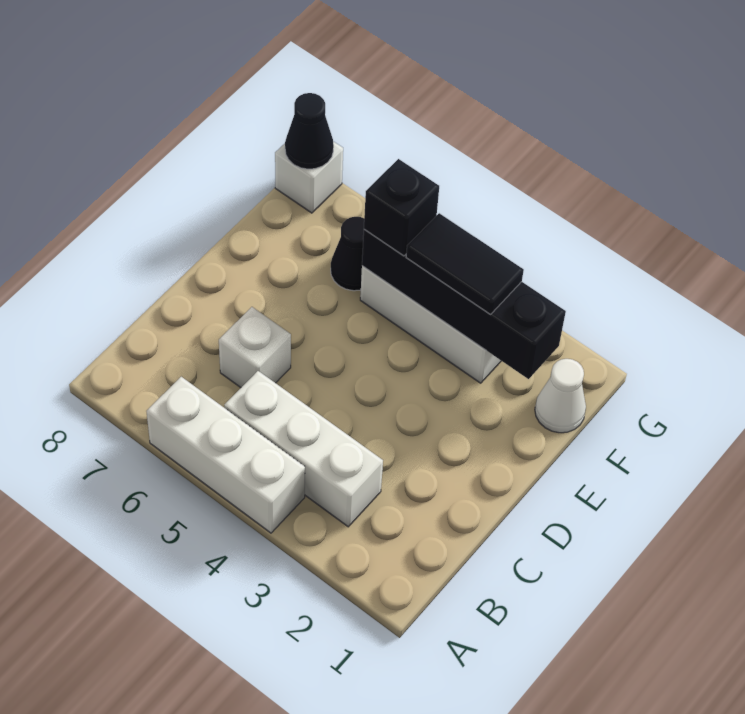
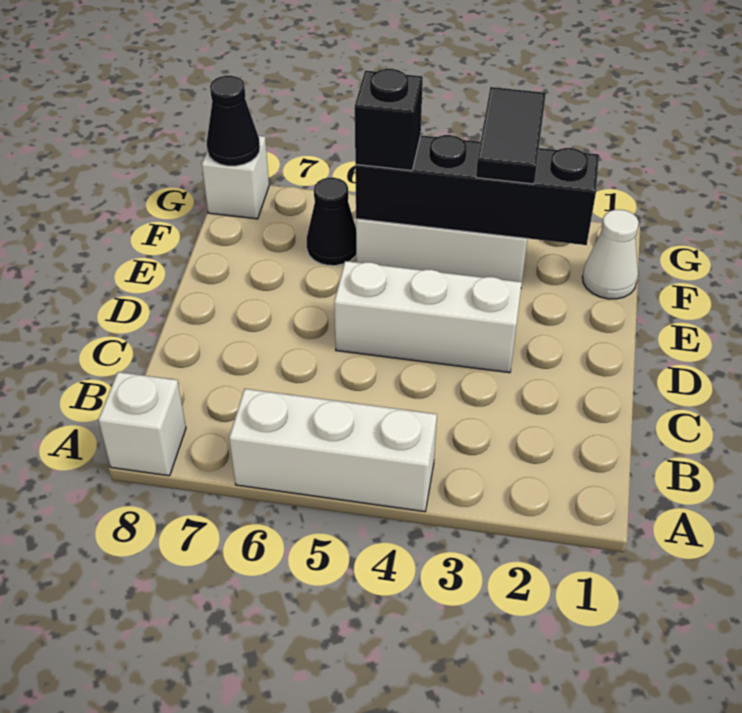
white brick B3:B5 level 1 -> white brick D3:D5 level 1
white brick C6 level 1 -> white brick A8 level 1
black tile F3:F4 level 3 -> black tile F3:G3 level 3

